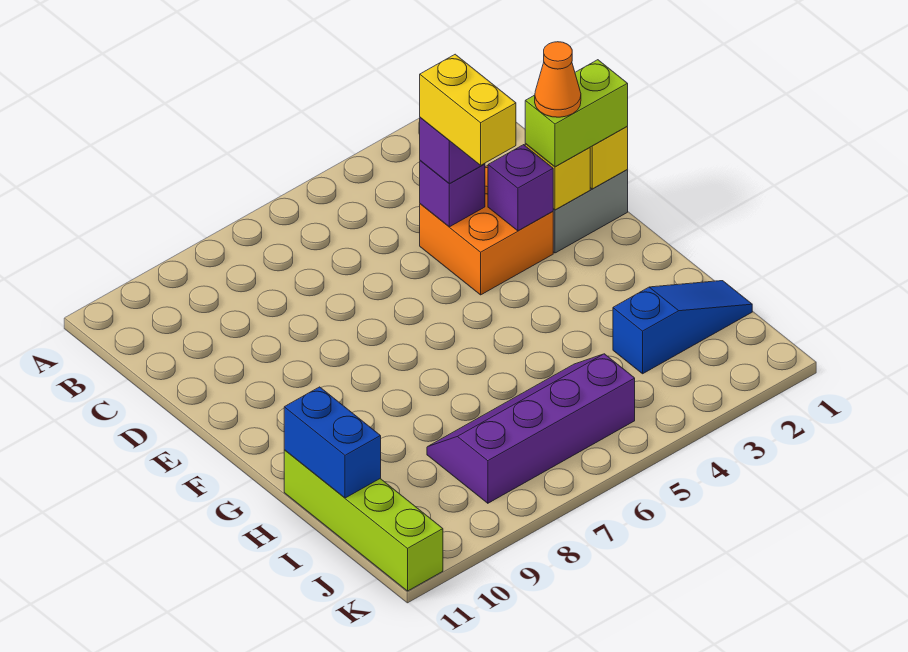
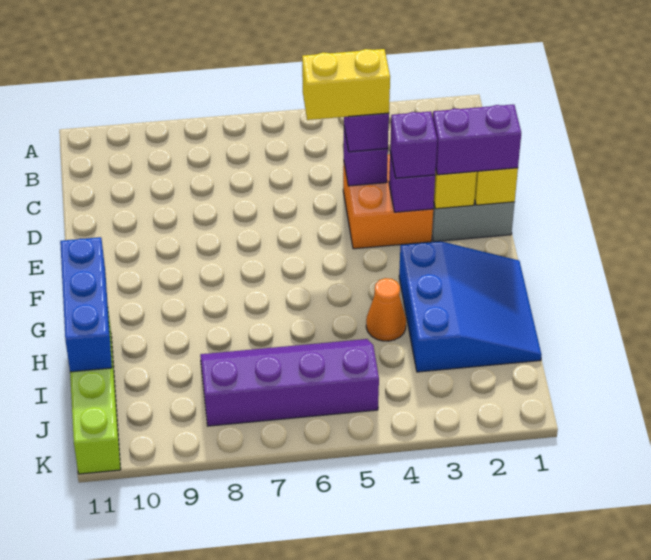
yellow brick D4:E4 level 4 -> yellow brick D4:D5 level 4
lime brick E1:E2 level 3 -> purple brick E1:E2 level 3
orange cone E2 level 4 -> orange cone H4 level 1
none -> purple brick E3 level 3
blue brick H11:I11 level 2 -> blue brick G11:I11 level 2
blue slope I1:I3 level 1 top 3 -> blue slope G1:I3 level 1 top 3

